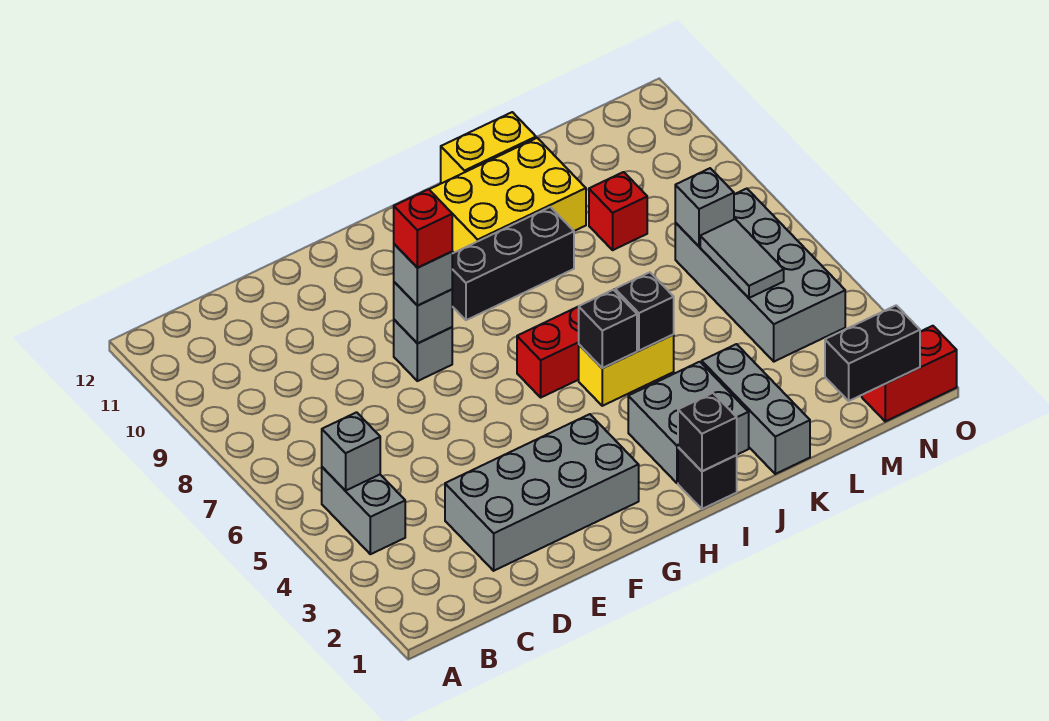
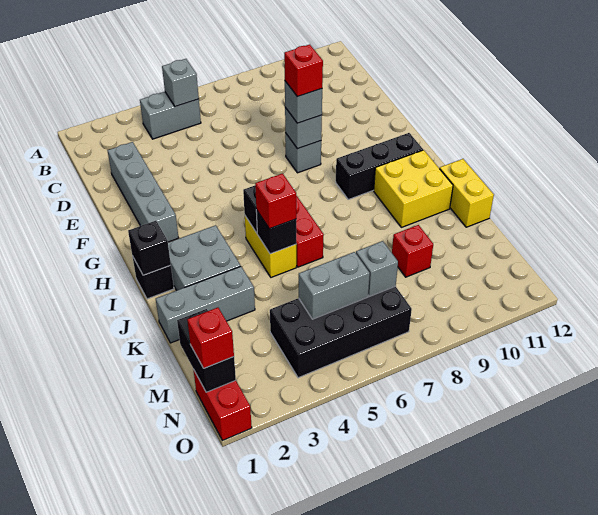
grey brick D2:G3 level 1 -> grey brick D2:G2 level 1
black brick H9:J9 level 1 -> black brick H9:H11 level 1
yellow brick I10:K11 level 1 -> yellow brick I10:J11 level 1
none -> red brick J5 level 3
grey brick M4:N7 level 1 -> black brick M4:N7 level 1
grey tile M5:M6 level 2 -> grey brick M5:M6 level 2
none -> red brick N1 level 3

